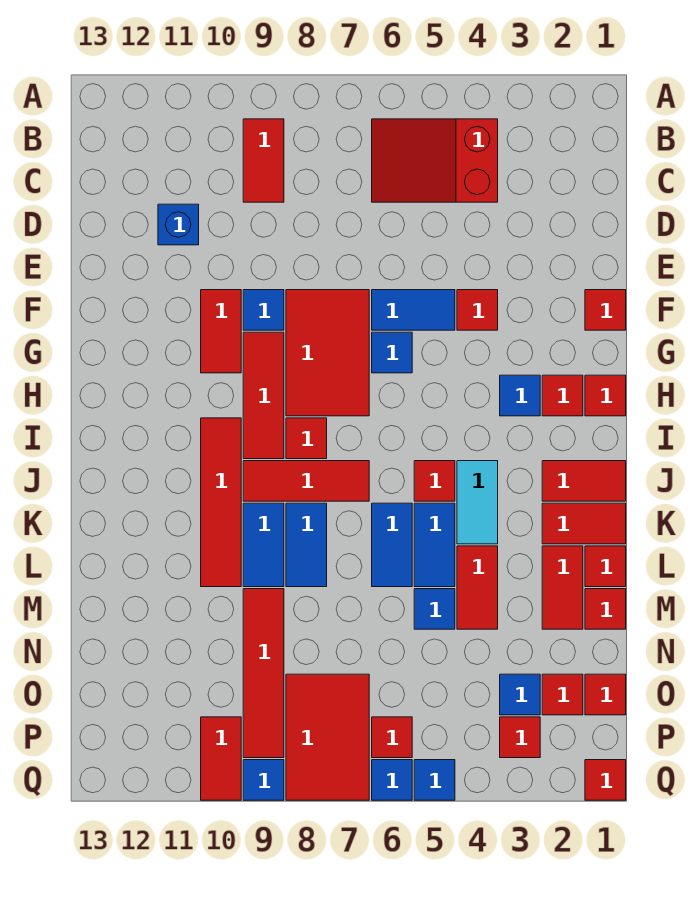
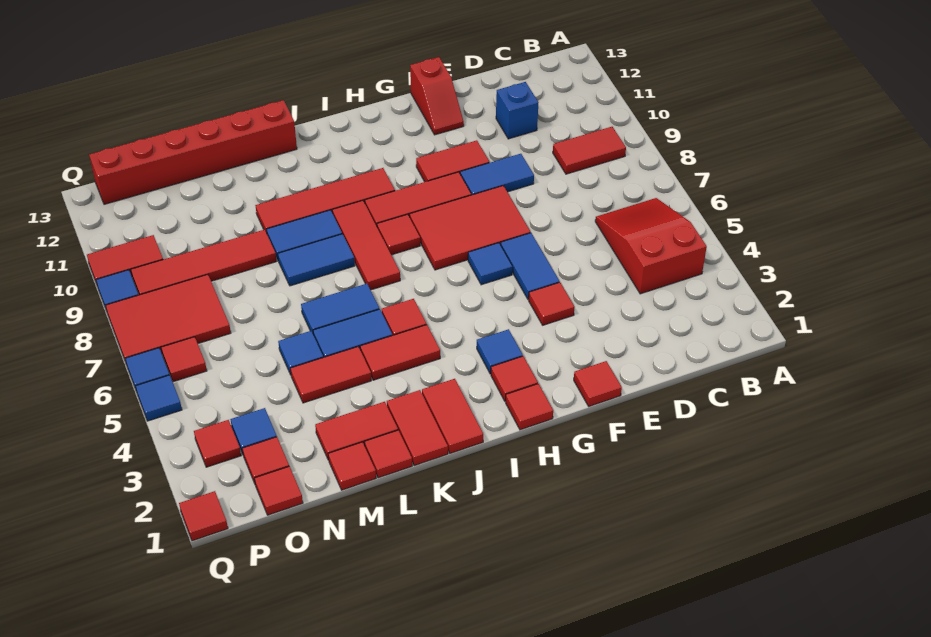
blue tile F9 level 1 -> blue tile E9:F9 level 1
none -> red slope F12:F13 level 1 top 13
cyan tile J4:K4 level 1 -> red tile J4:K4 level 1
none -> red brick K13:P13 level 1

